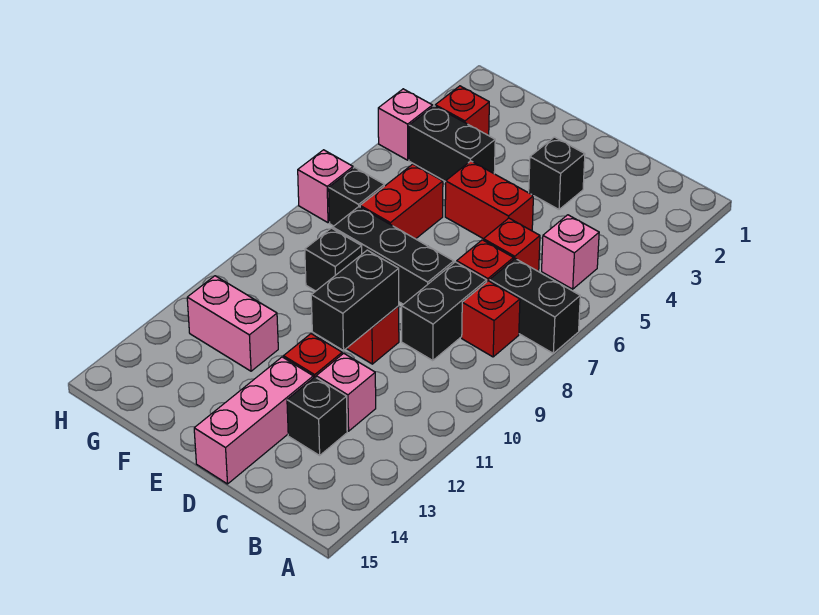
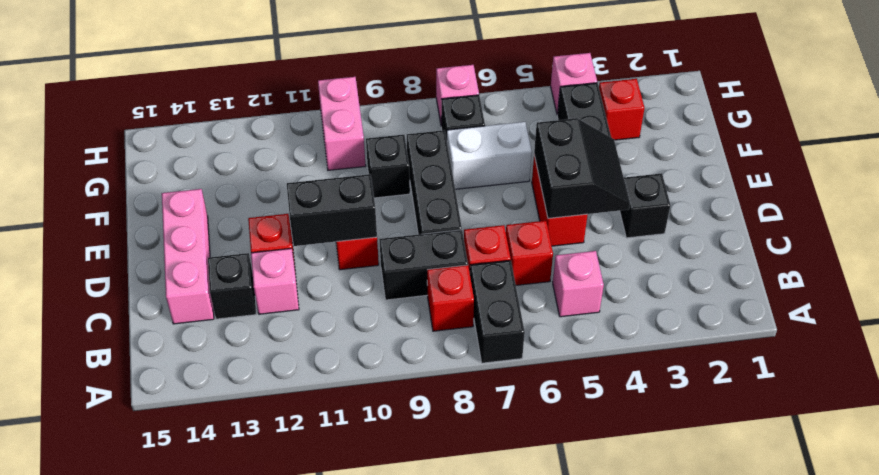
none -> black slope D4:E5 level 2 top 5
pink brick D13:D15 level 1 -> pink brick C14:E14 level 1
red brick F6:F7 level 1 -> white brick F6:F7 level 1
pink brick F12:G12 level 1 -> pink brick G10:H10 level 1

